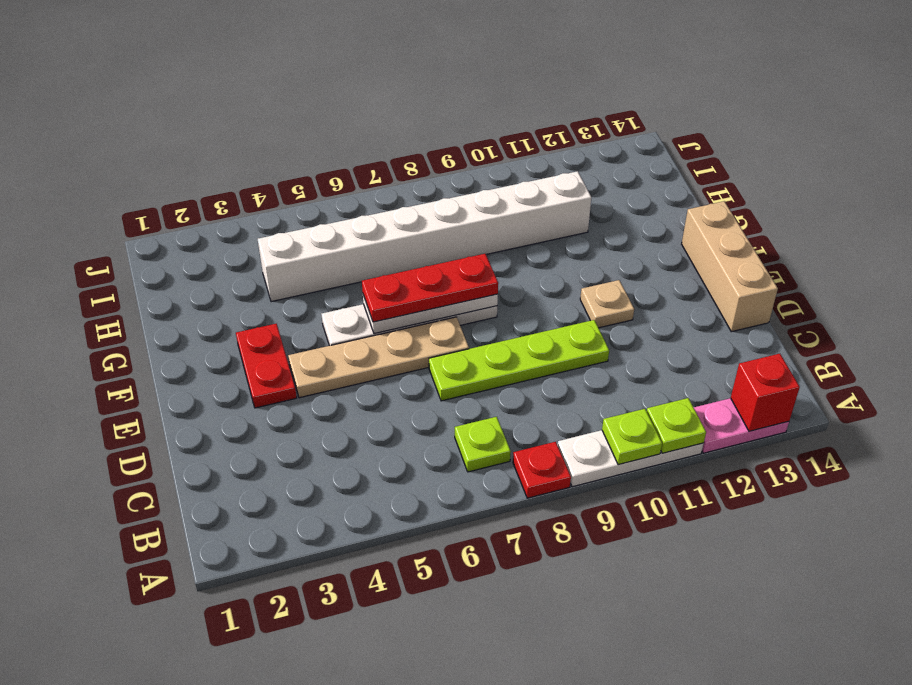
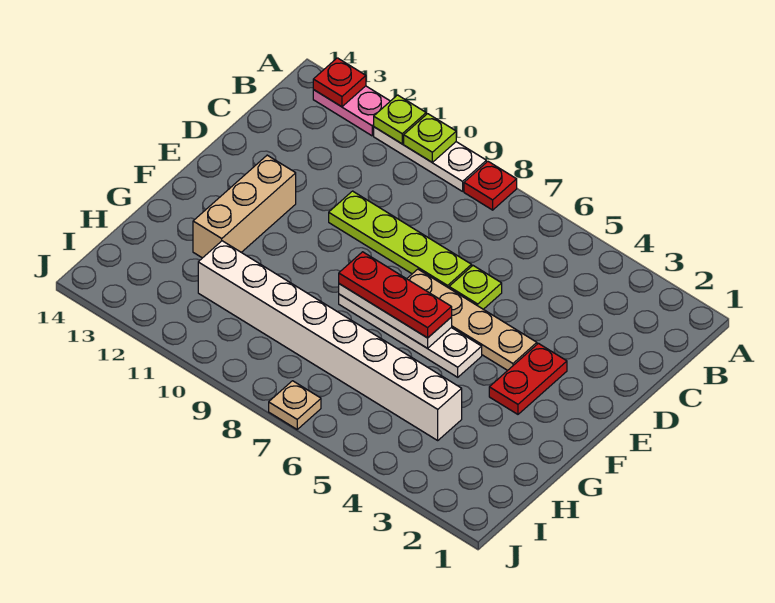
red brick A13 level 2 -> red plate A13 level 2
lime plate B7 level 1 -> lime plate D6 level 1
tan brick D14:F14 level 1 -> tan brick E12:G12 level 1
tan plate E11 level 1 -> tan plate J7 level 1

